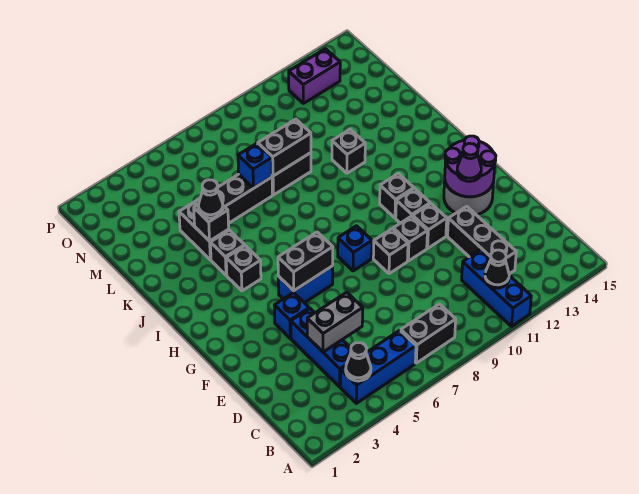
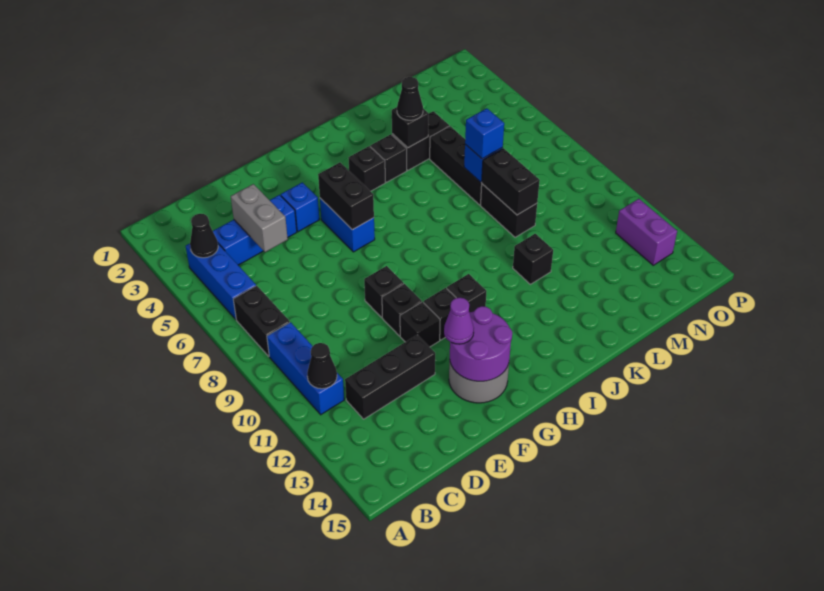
blue brick A11:C11 level 1 -> blue brick B9:B11 level 1
blue brick G8 level 1 -> blue brick L7 level 3

